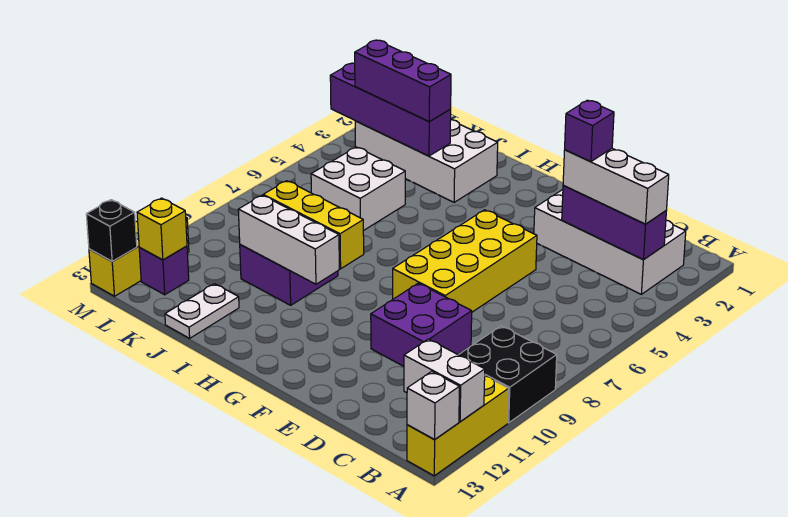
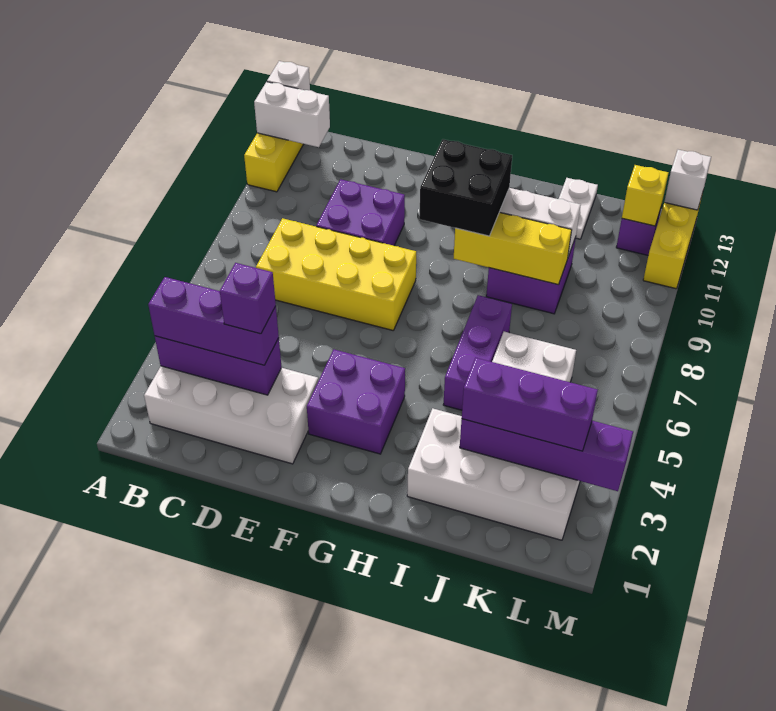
black brick A9:B10 level 1 -> black brick G9:H10 level 3
white brick B3:D3 level 3 -> purple brick B3:D3 level 3
yellow brick E5:F8 level 1 -> yellow brick C7:F8 level 1
none -> purple brick F3:G4 level 1
none -> purple brick I5:I7 level 1
black brick M13 level 2 -> white brick M13 level 2

